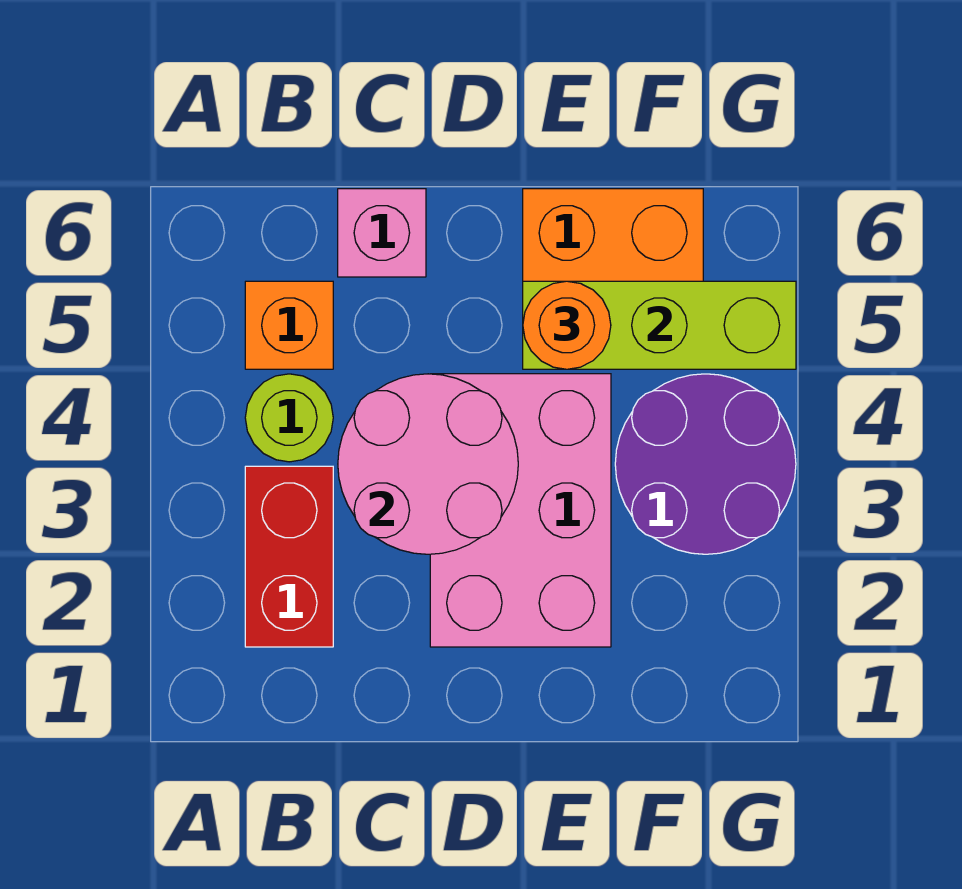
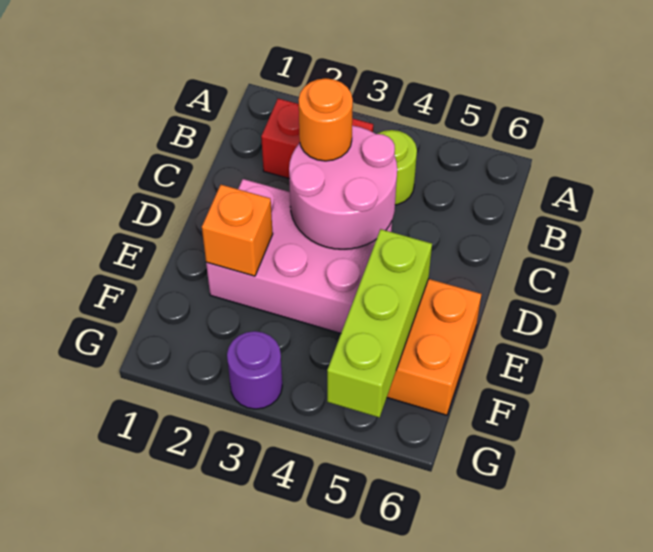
orange brick B5 level 1 -> orange brick E2 level 2
pink brick C6 level 1 -> none
orange round brick E5 level 3 -> orange round brick C3 level 3
purple round brick F3:G4 level 1 -> purple round brick G3 level 1

